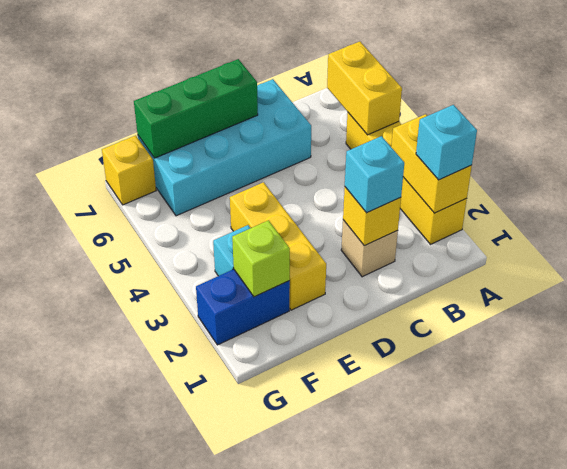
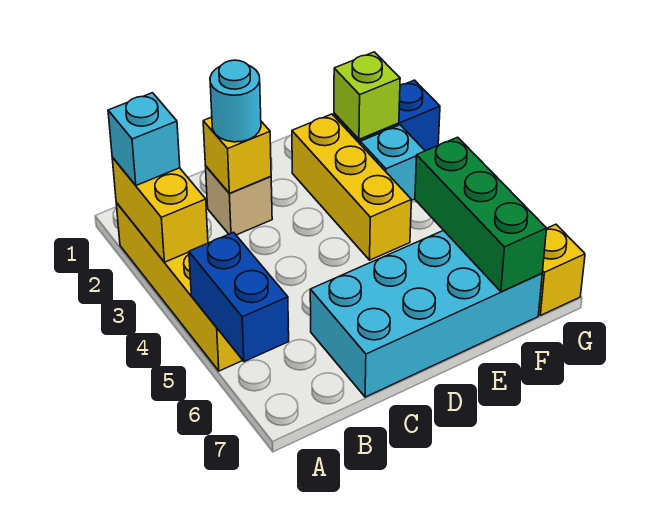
yellow brick A5:A6 level 2 -> blue brick A5:A6 level 2
cyan brick C2 level 3 -> cyan round brick C2 level 3
green brick D7:F7 level 2 -> green brick F5:F7 level 2

